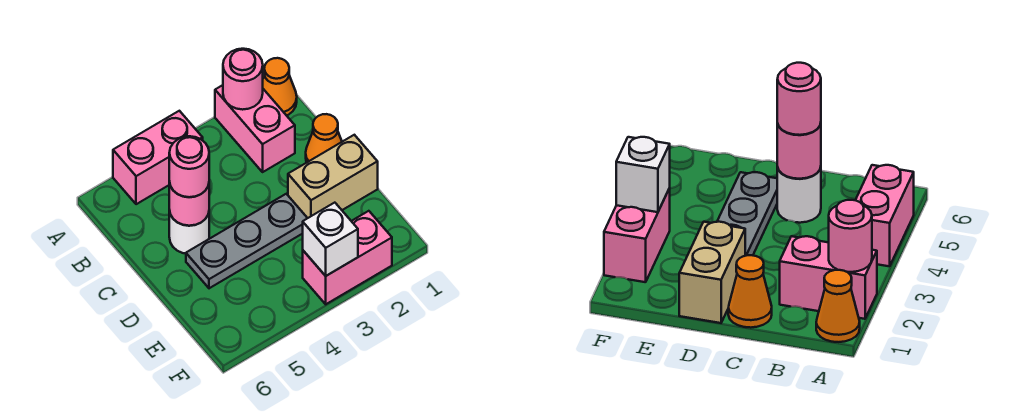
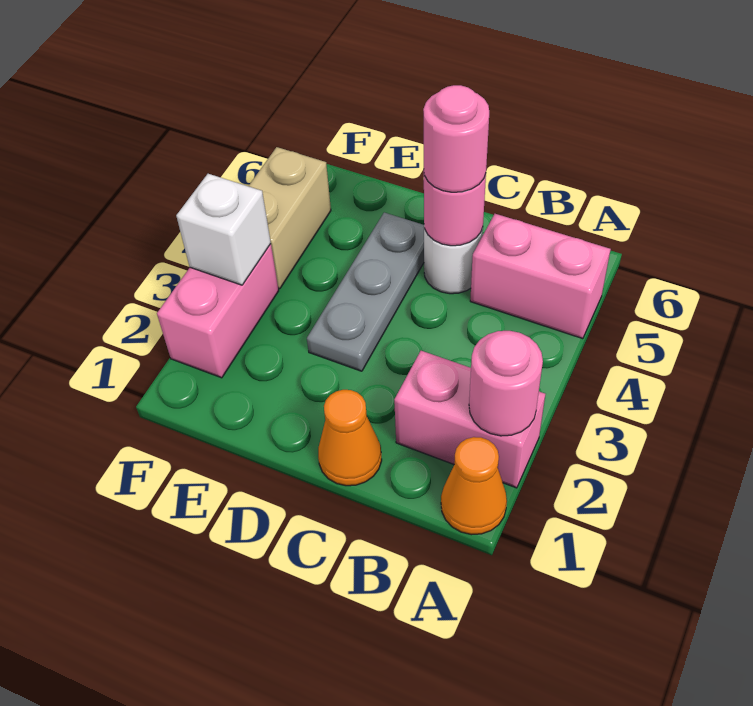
pink brick A4:A5 level 1 -> pink brick A5:B5 level 1
tan brick D1:D2 level 1 -> tan brick F4:F5 level 1

